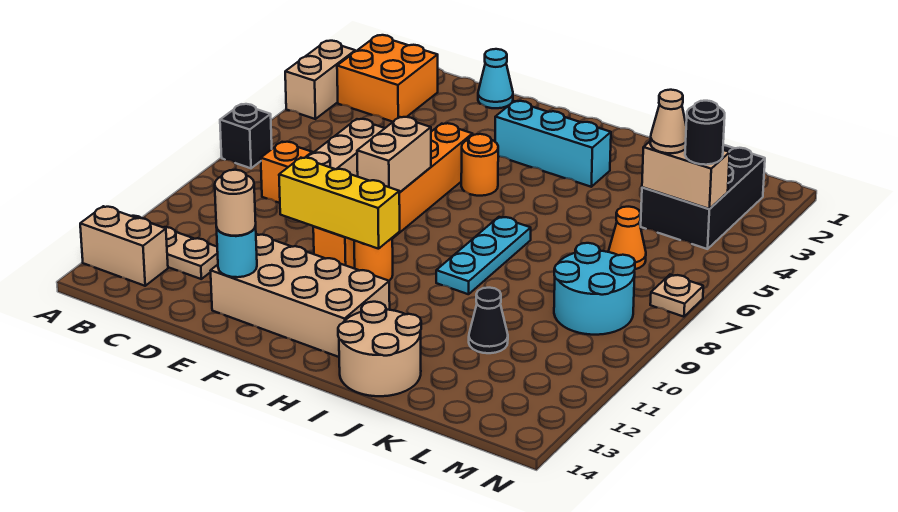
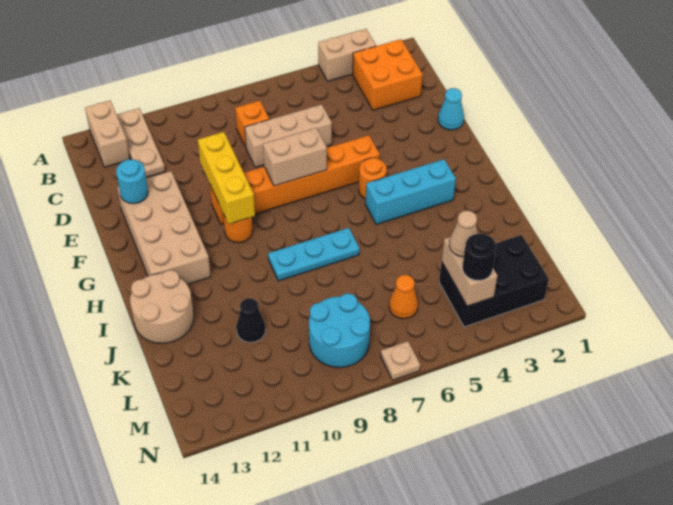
black brick A7 level 1 -> none
tan round brick E13 level 3 -> none
cyan brick G3:I3 level 1 -> cyan brick H3:H5 level 1

